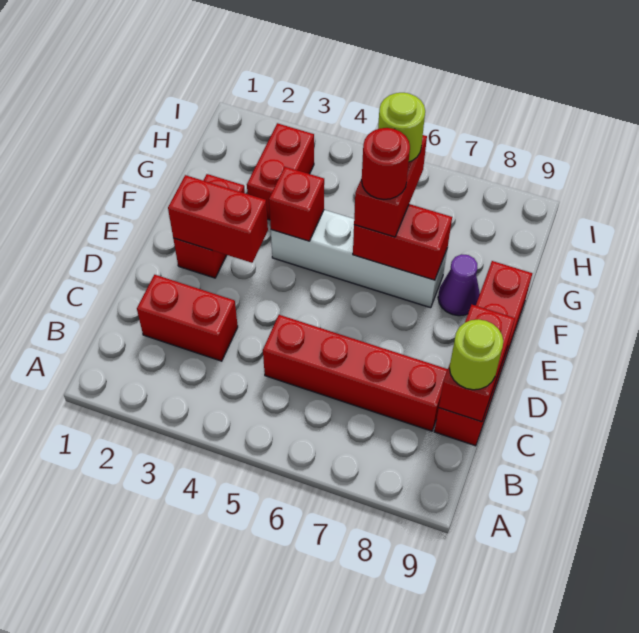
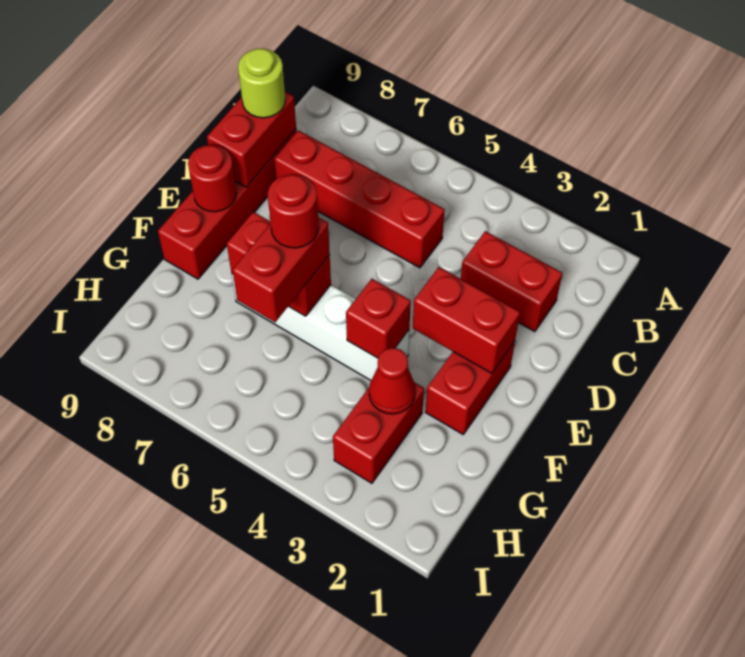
none -> red round brick E9 level 2
purple cone F8 level 1 -> none
none -> red cone G3 level 2
lime round brick G6 level 4 -> none

